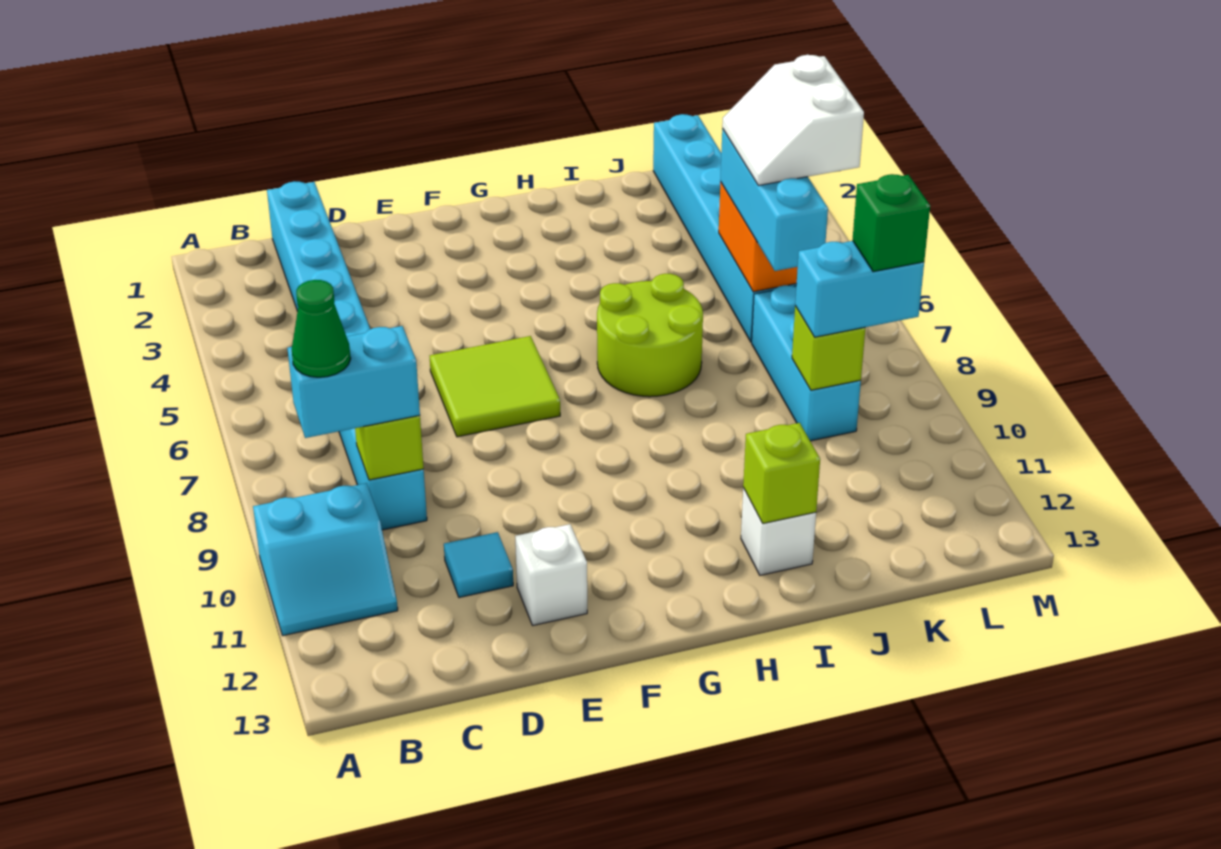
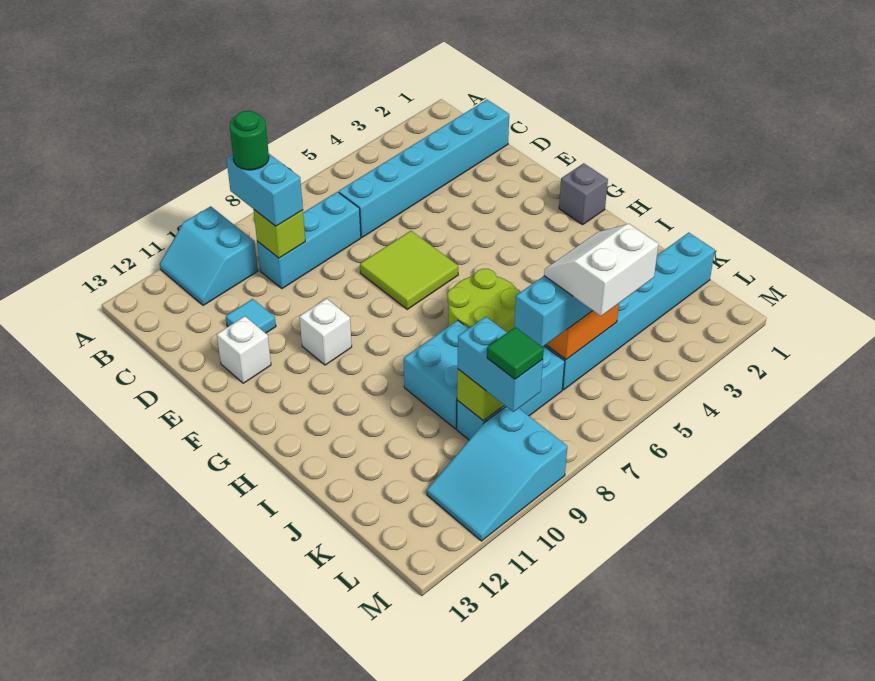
green cone B9 level 4 -> green round brick B9 level 4
none -> grey brick G1 level 1
none -> cyan brick I8:J9 level 1
white brick I12 level 1 -> white brick F10 level 1
lime brick I12 level 2 -> none
none -> cyan slope L9:M11 level 1 top 9
green brick L9 level 4 -> green tile L9 level 4

